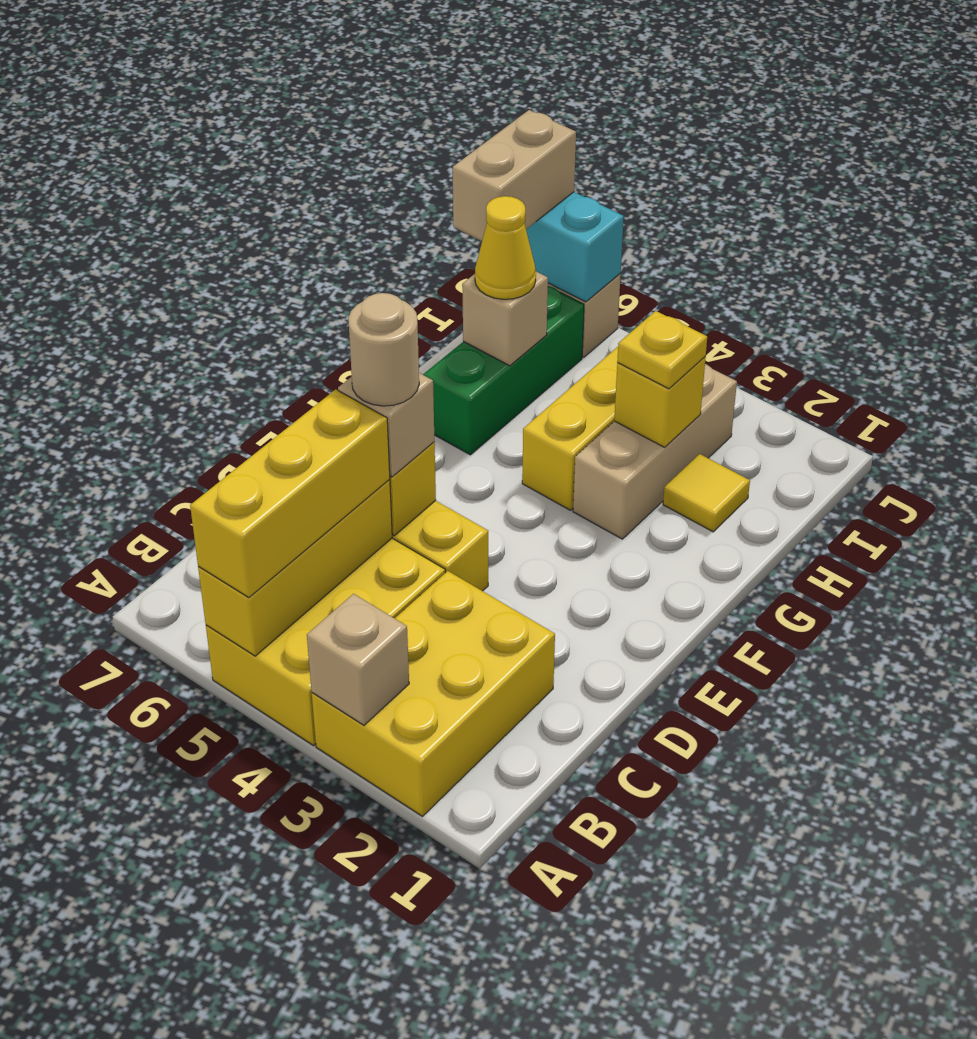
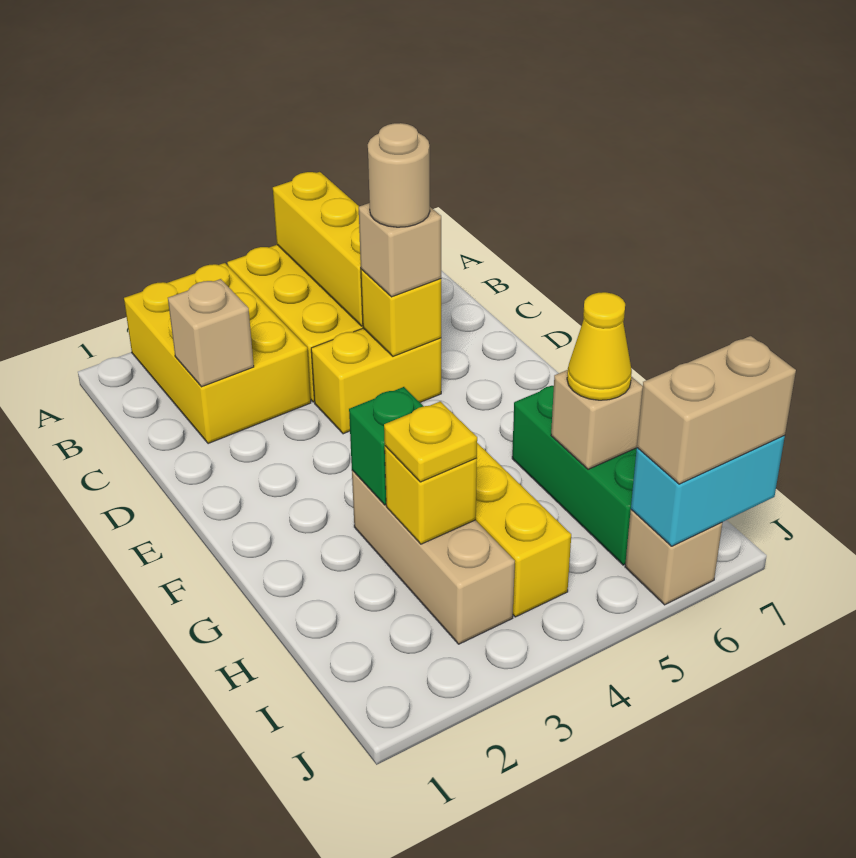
tan brick A3 level 2 -> tan brick C2 level 2
yellow brick A5:C5 level 3 -> none
none -> green brick G3 level 2
yellow tile H2 level 1 -> none
tan brick I7:J7 level 3 -> tan brick J6:J7 level 3

